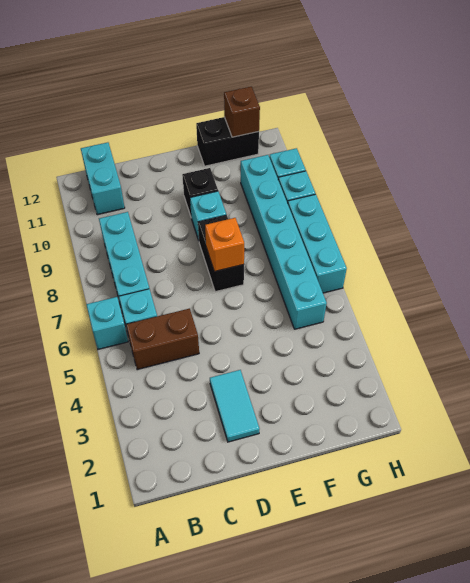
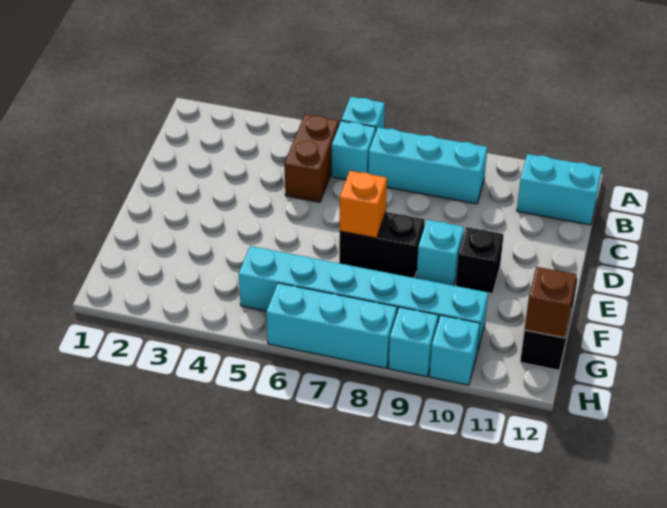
cyan tile D2:D3 level 1 -> none

